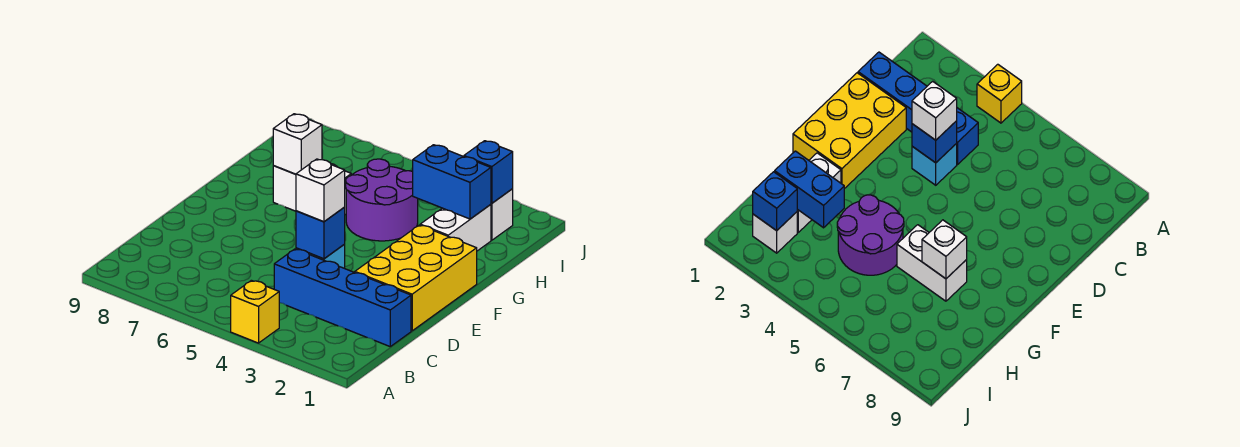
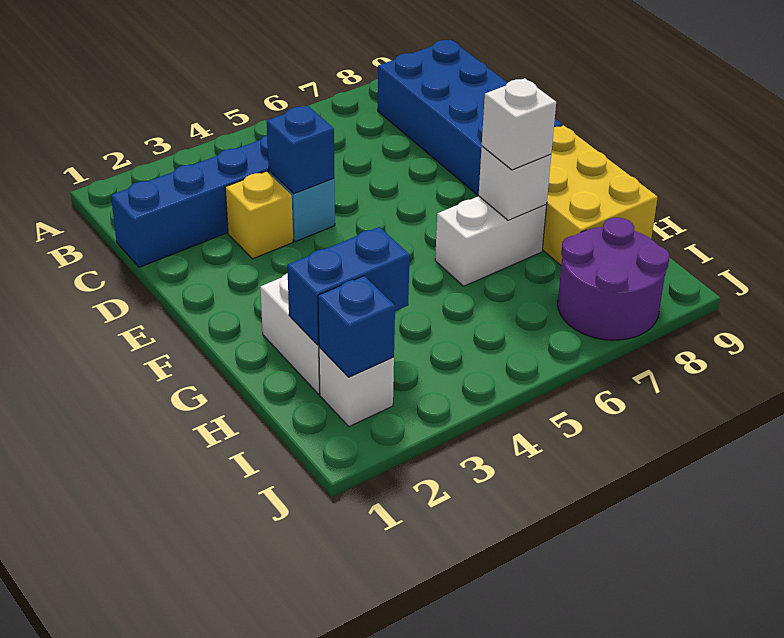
yellow brick A4 level 1 -> yellow brick D3 level 1
none -> blue brick B8:E9 level 1
yellow brick D1:F2 level 1 -> yellow brick F8:H9 level 1
white brick D4 level 3 -> white brick G7 level 3
purple round brick G4:H5 level 1 -> purple round brick I7:J8 level 1

